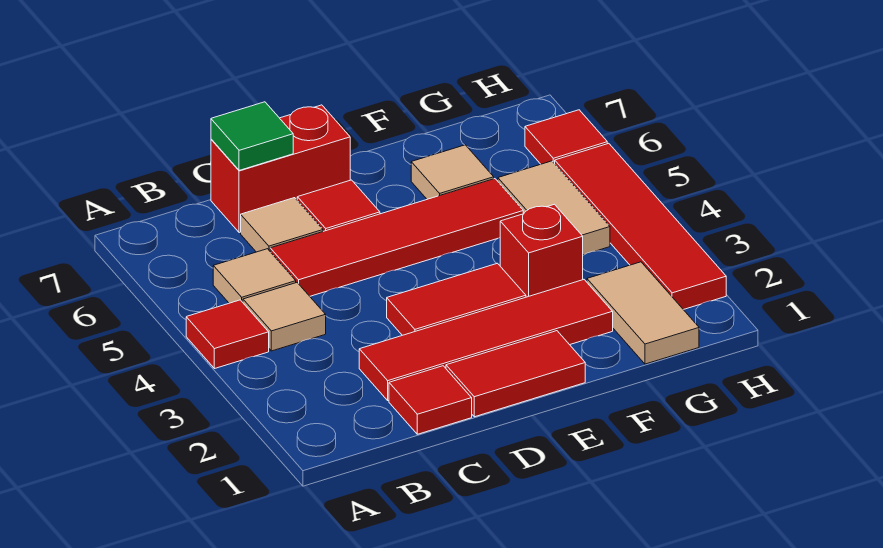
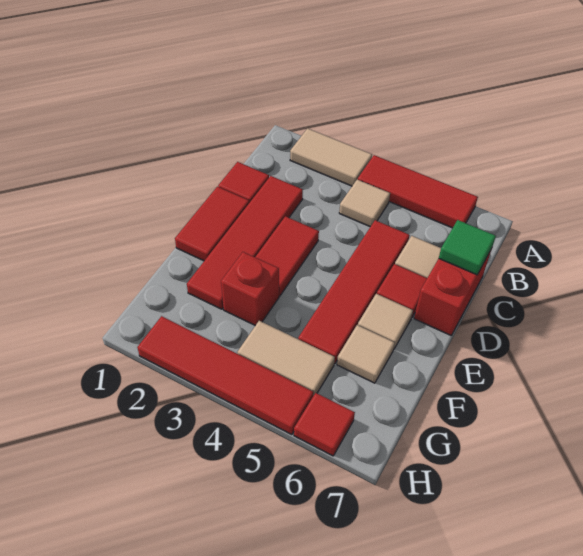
red tile A4 level 1 -> red tile A4:A6 level 1
tan tile B5 level 1 -> tan tile E6 level 1
tan tile G1:G2 level 1 -> tan tile A2:A3 level 1

